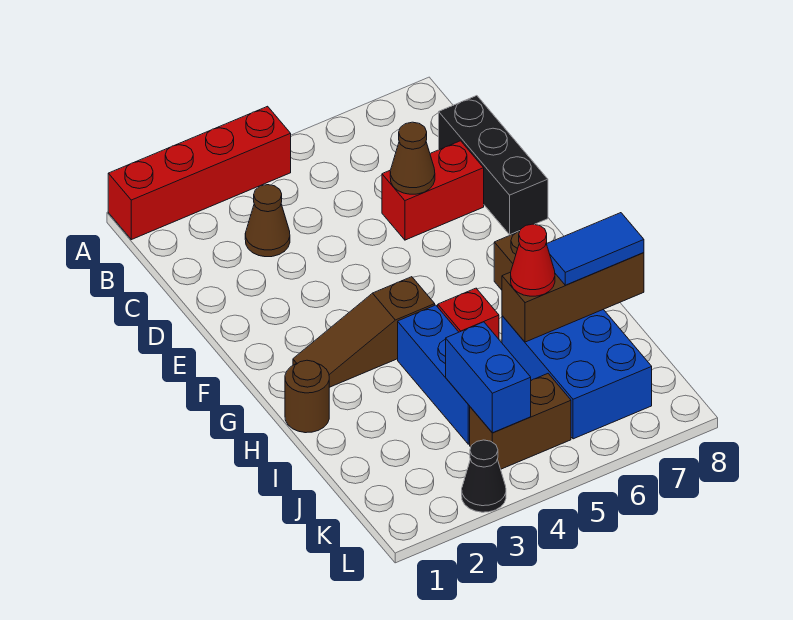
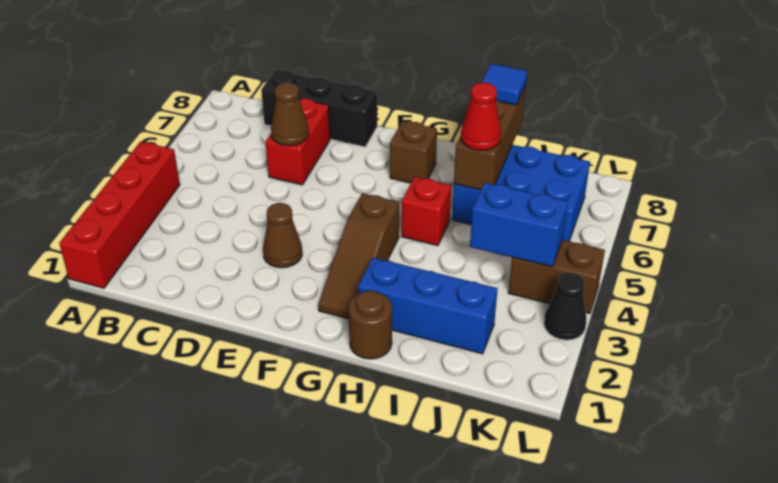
brown cone C3 level 1 -> brown cone E3 level 1
blue brick H4:J4 level 1 -> blue brick H2:J2 level 1
blue tile I7:I8 level 3 -> blue tile I8 level 3
brown brick K4:K5 level 1 -> brown brick K4:L4 level 1

